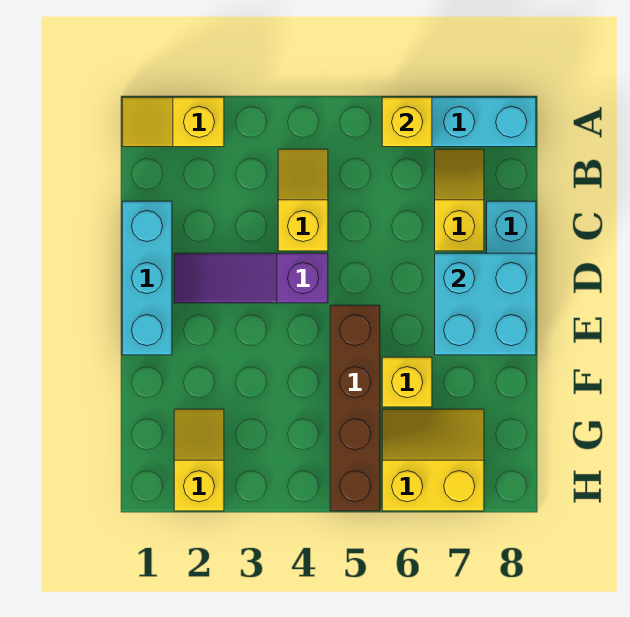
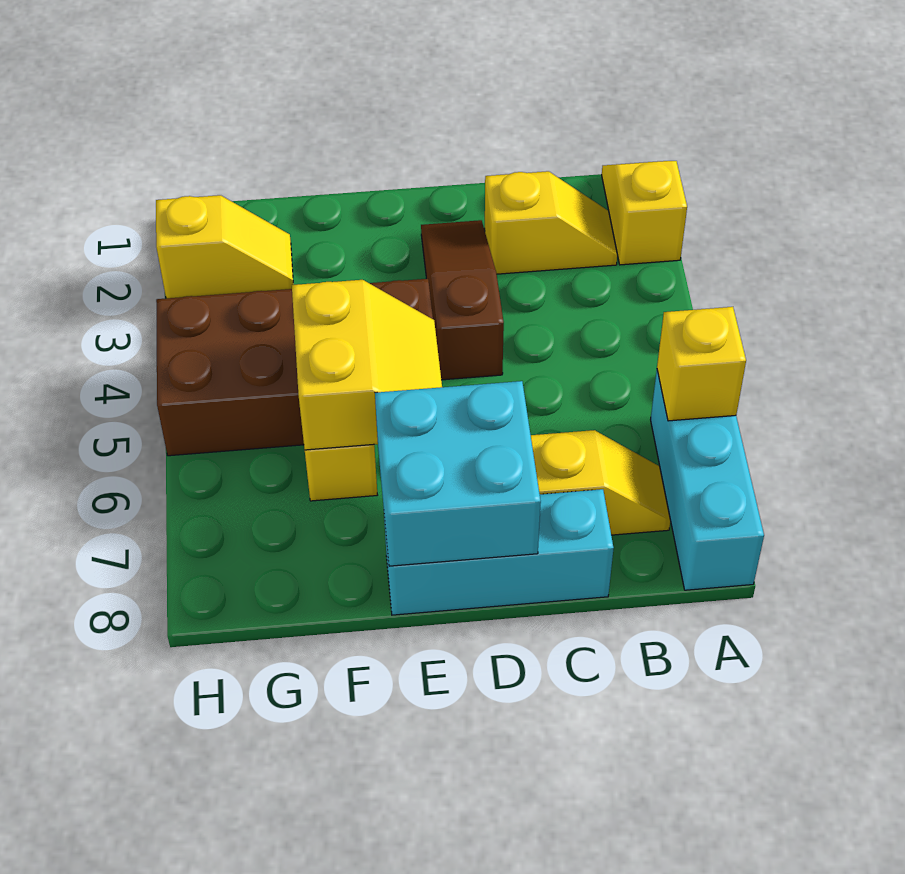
yellow slope B4:C4 level 1 top C -> yellow slope B2:C2 level 1 top C
cyan brick C1:E1 level 1 -> none
purple slope D2:D4 level 1 top 4 -> brown slope D2:D4 level 1 top 4
brown brick E5:H5 level 1 -> brown brick E4:H5 level 1
yellow slope G6:H7 level 1 top H -> yellow slope E5:F6 level 2 top F

